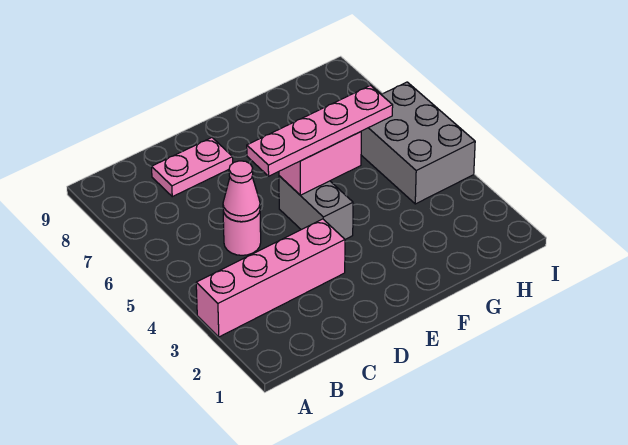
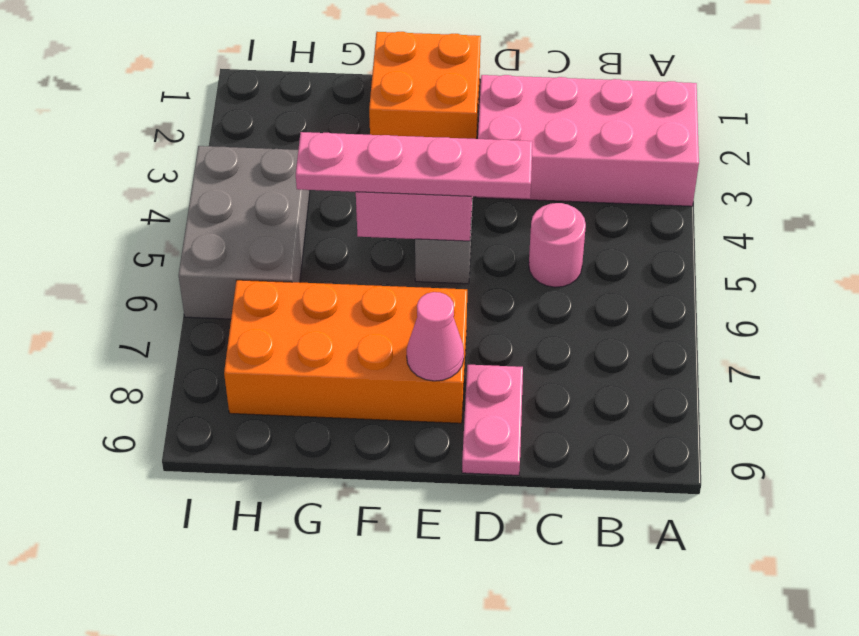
pink brick A3:D3 level 1 -> pink brick A2:D3 level 1
pink cone C5 level 2 -> pink cone E8 level 2
pink plate C8:D8 level 1 -> pink plate D8:D9 level 1
none -> orange brick E1:F2 level 1
none -> orange brick E7:H8 level 1

